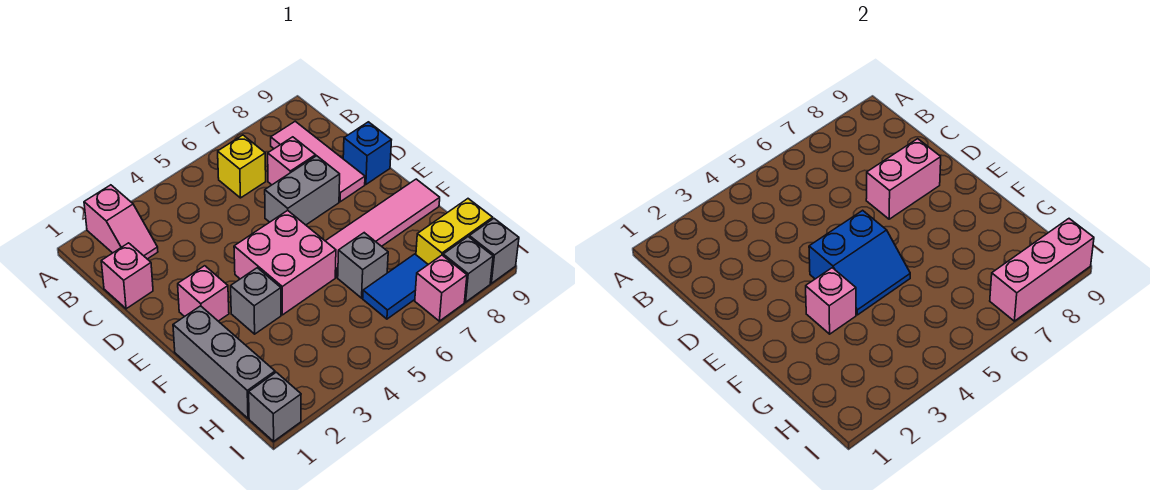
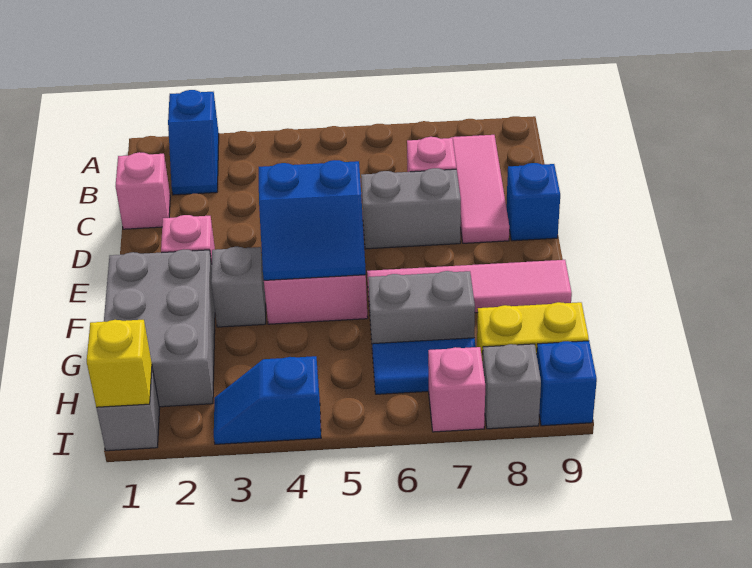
pink slope A2:B2 level 1 top A -> blue slope A2:B2 level 1 top A
yellow brick B6 level 1 -> yellow brick I1 level 2
pink brick D7:D8 level 2 -> none
grey brick F1:H1 level 1 -> grey brick F1:H2 level 1
pink brick F3 level 2 -> none
grey brick G6 level 1 -> grey brick G6:G7 level 1
none -> blue slope I3:I4 level 1 top 4
pink brick I7:I9 level 2 -> none
grey brick I9 level 1 -> blue brick I9 level 1

